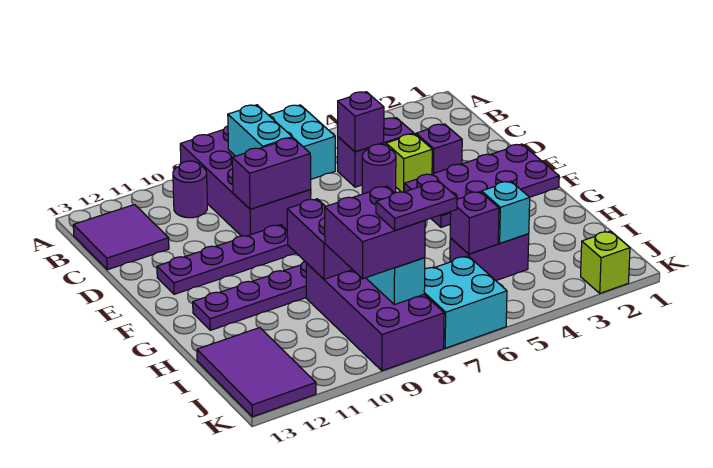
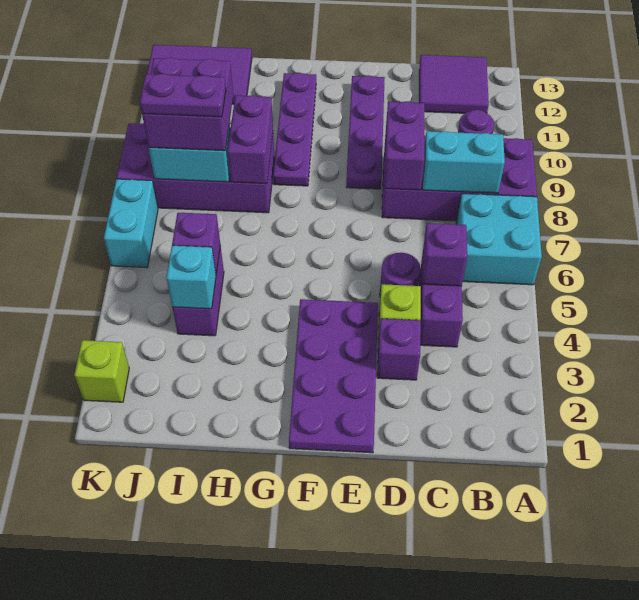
purple brick G9:H9 level 2 -> purple brick H8:H9 level 2
cyan brick J6:K7 level 1 -> cyan brick K6:K7 level 1
purple plate J7:J8 level 4 -> purple plate I8:J8 level 4

